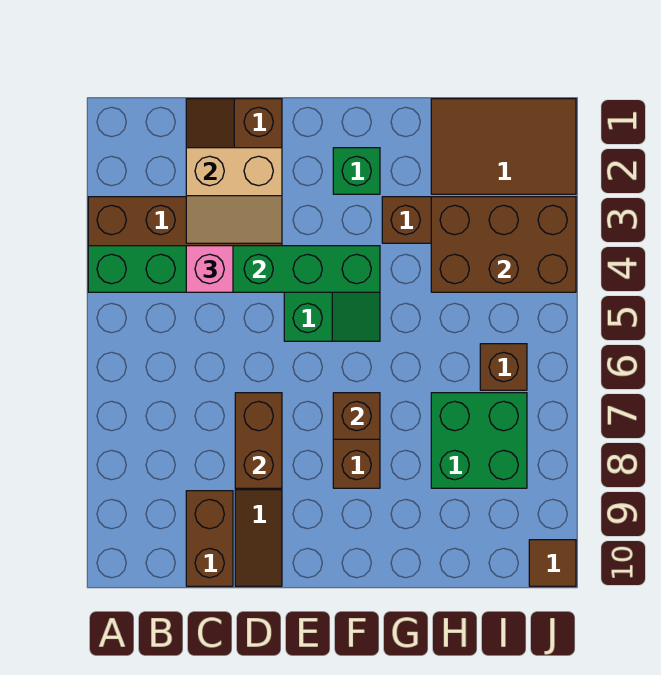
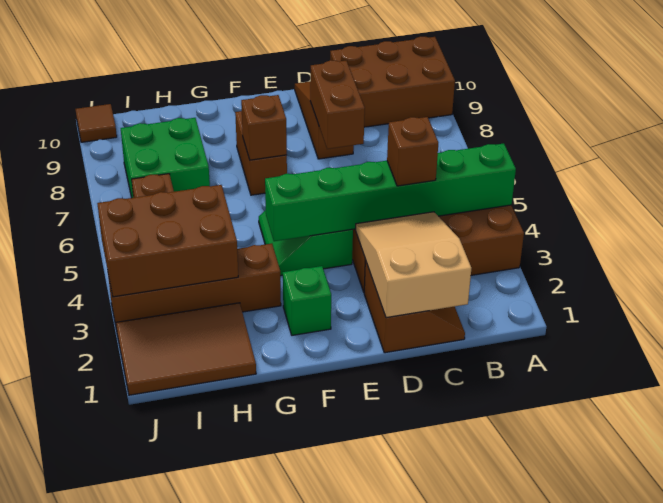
tan slope C2:D3 level 2 top 2 -> tan slope C1:D3 level 2 top 1
pink brick C4 level 3 -> brown brick C4 level 3
brown brick C9:C10 level 1 -> brown brick A9:C10 level 1

